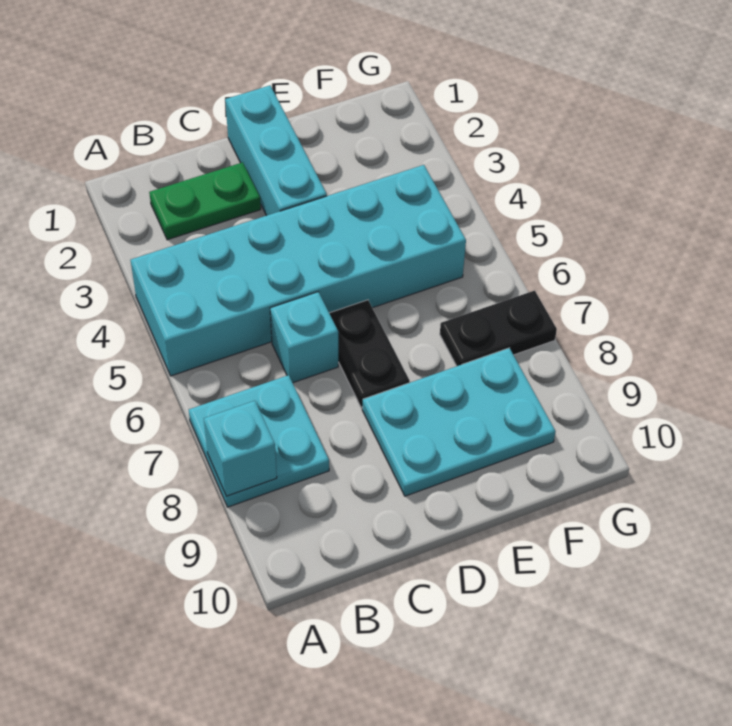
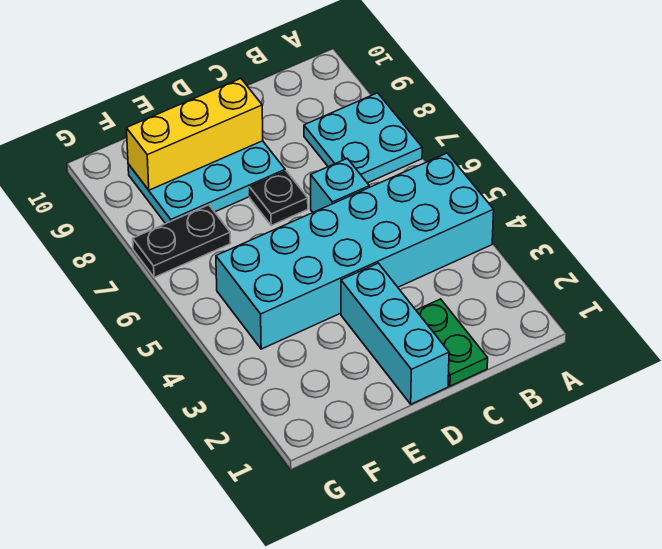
cyan brick A8 level 2 -> none
green plate B2:C2 level 1 -> green plate C1:C2 level 1
black plate D6:D7 level 1 -> black plate D7 level 1
none -> yellow brick D9:F9 level 2

